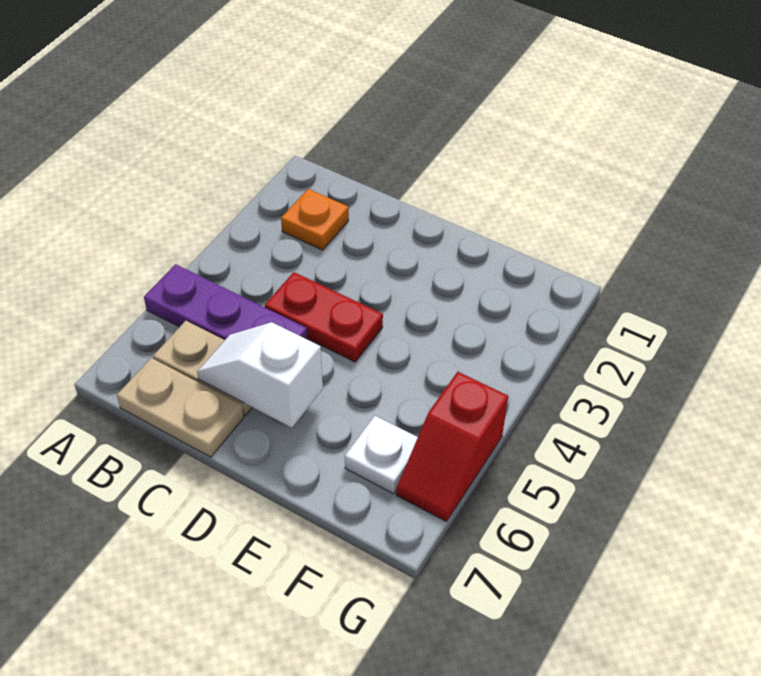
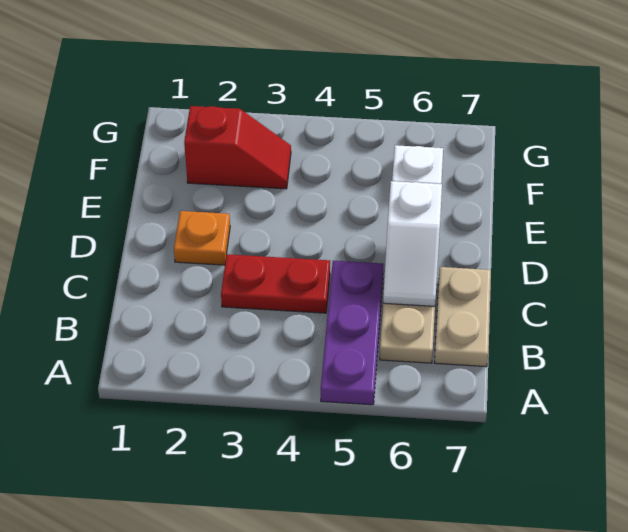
orange plate B2 level 1 -> orange plate D2 level 1
red plate C4:D4 level 1 -> red plate C3:C4 level 1
red slope G5:G6 level 1 top 5 -> red slope F2:F3 level 1 top 2

